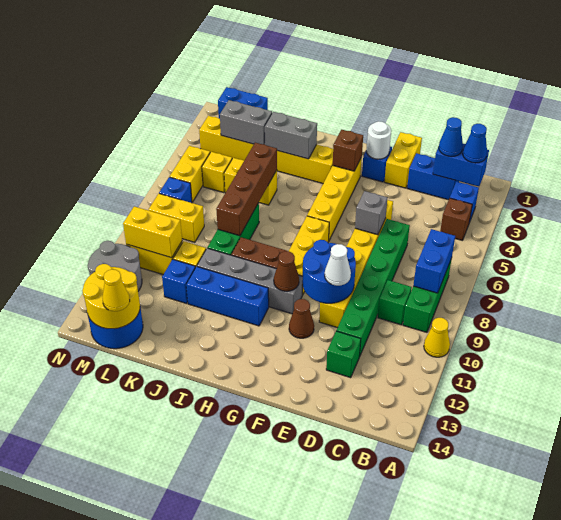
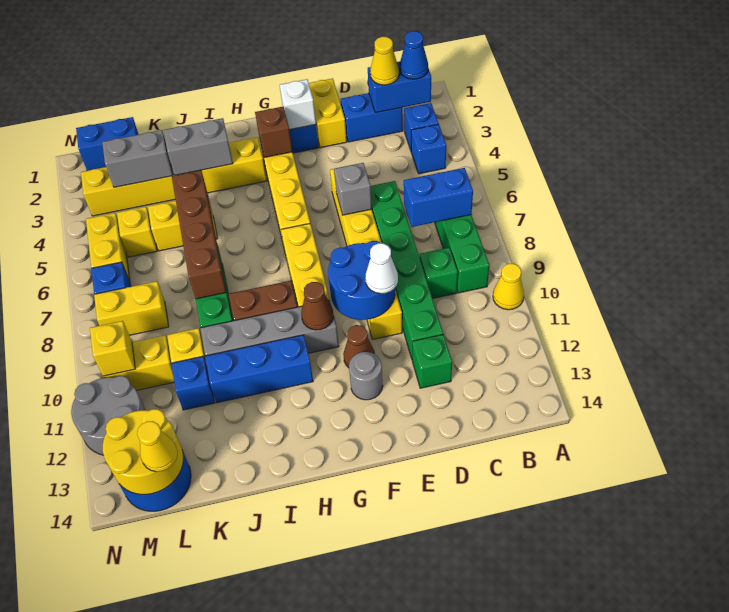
brown brick B4 level 1 -> blue brick B4 level 1
blue brick B7:B8 level 2 -> blue brick B7:C7 level 2
blue cone C2 level 3 -> yellow cone C2 level 3
white round brick F2 level 2 -> white brick F2 level 2
none -> grey round brick F12 level 1
yellow brick L10:M10 level 2 -> yellow brick M10 level 2

